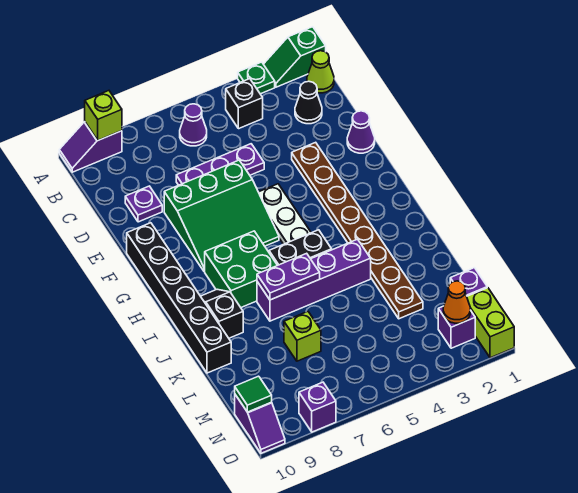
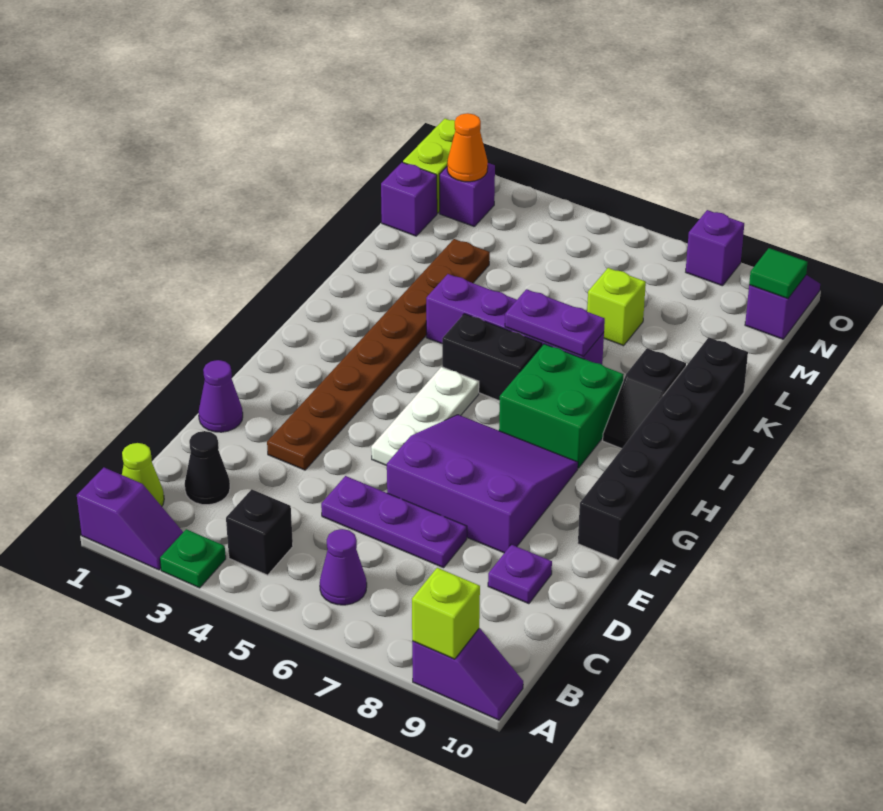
green slope A1:A2 level 1 top 1 -> purple slope A1:A2 level 1 top 1
green slope E6:G8 level 1 top E -> purple slope E6:G8 level 1 top E

